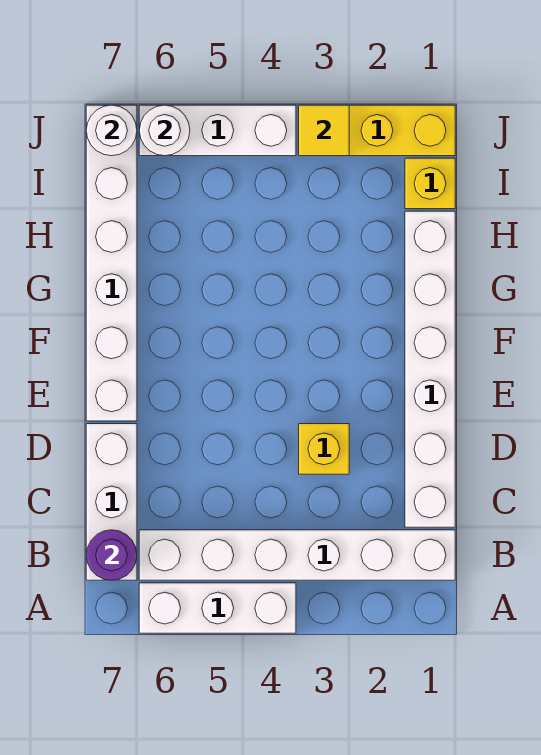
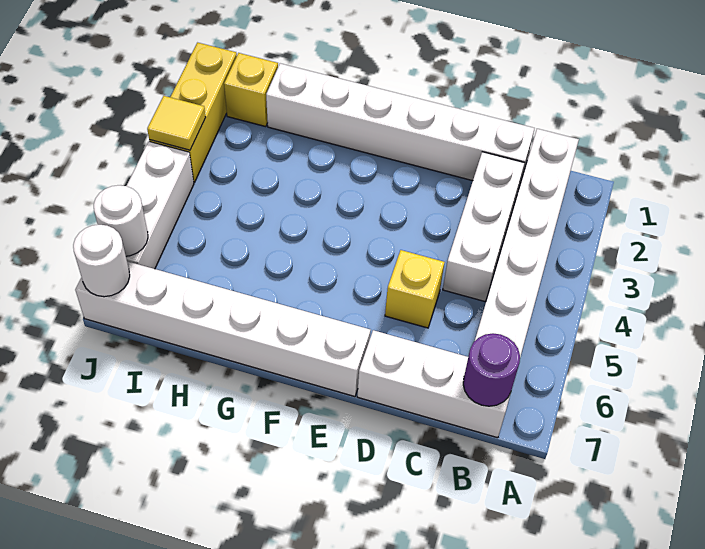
white brick A4:A6 level 1 -> white brick C2:C4 level 1
yellow brick D3 level 1 -> yellow brick D5 level 1

